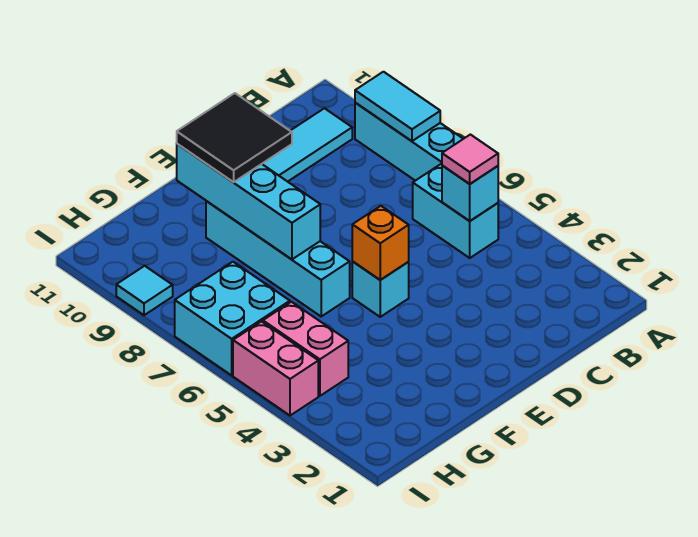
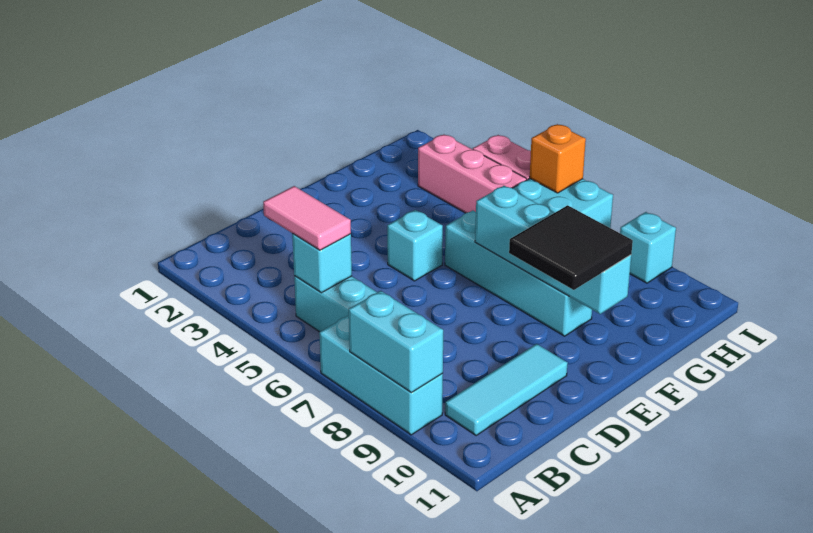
cyan tile A8:A9 level 2 -> cyan brick A8:A9 level 2
pink tile B5 level 3 -> pink tile B4:B5 level 3
orange brick E5 level 2 -> orange brick I6 level 2
pink brick H4:H5 level 1 -> pink brick H3:H5 level 1
cyan tile I9 level 1 -> cyan brick I9 level 1

